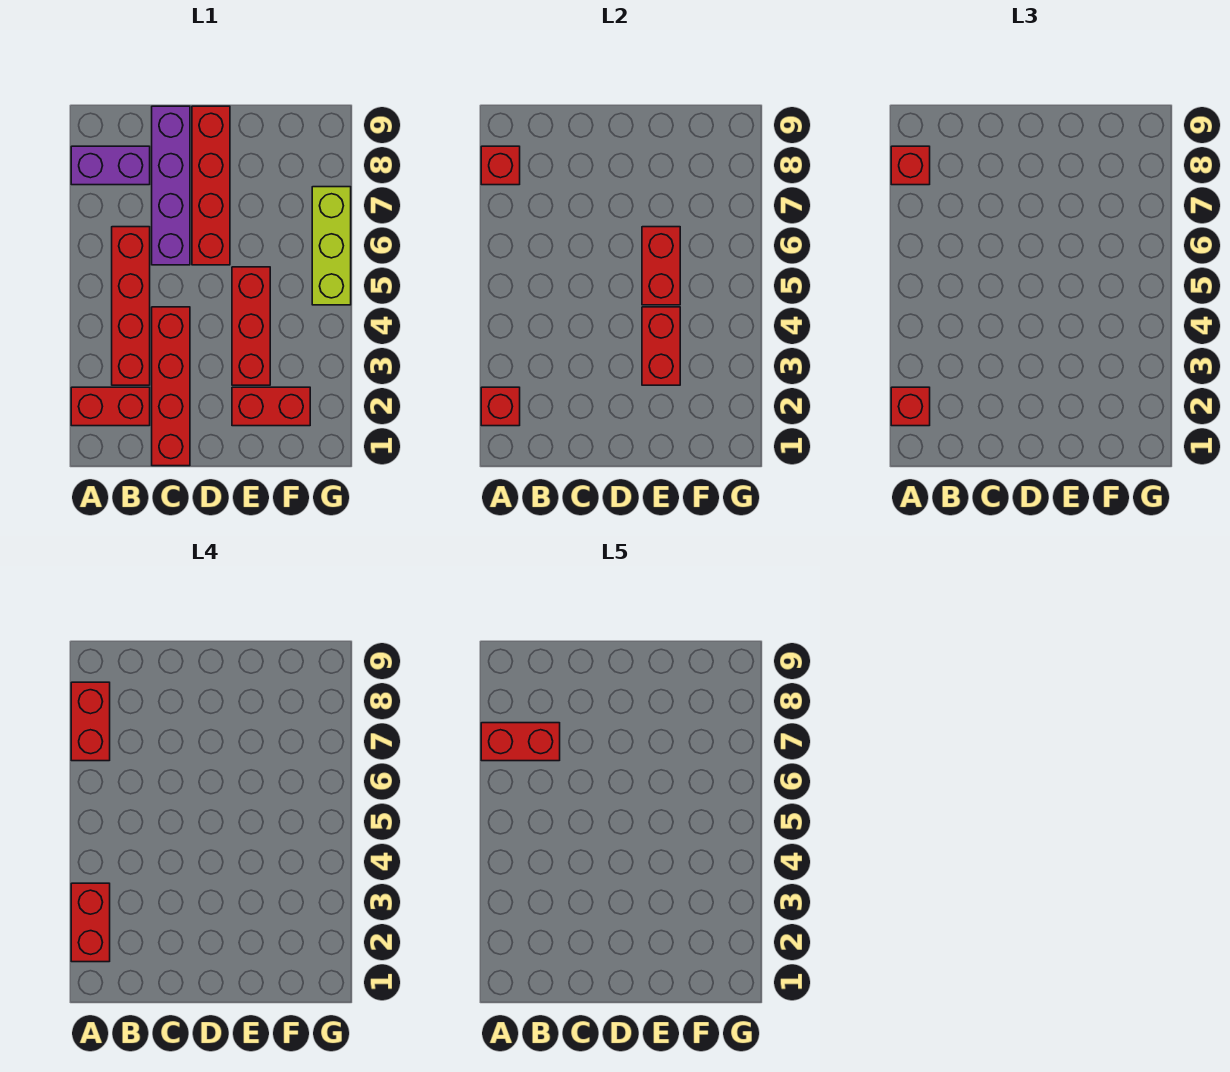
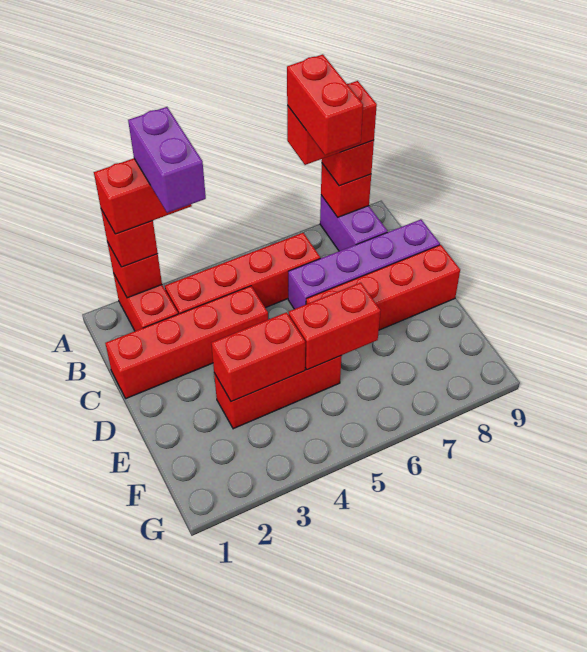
none -> purple brick A3:B3 level 5
red brick E2:F2 level 1 -> none
lime brick G5:G7 level 1 -> none

